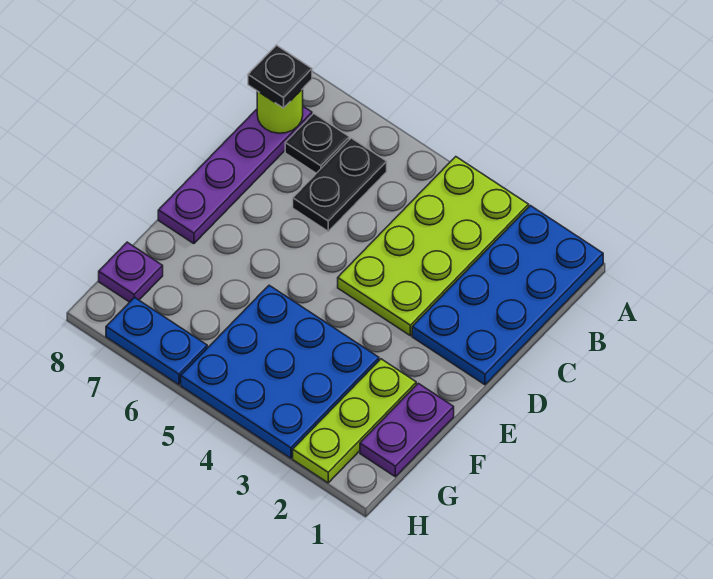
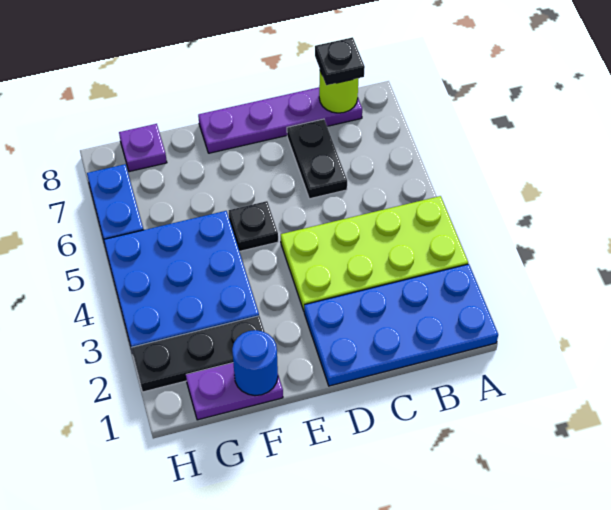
black plate B6:C6 level 1 -> black plate C6:C7 level 1
black plate B7 level 1 -> black plate E5 level 1
none -> blue round brick F1 level 2
lime plate F2:H2 level 1 -> black plate F2:H2 level 1

